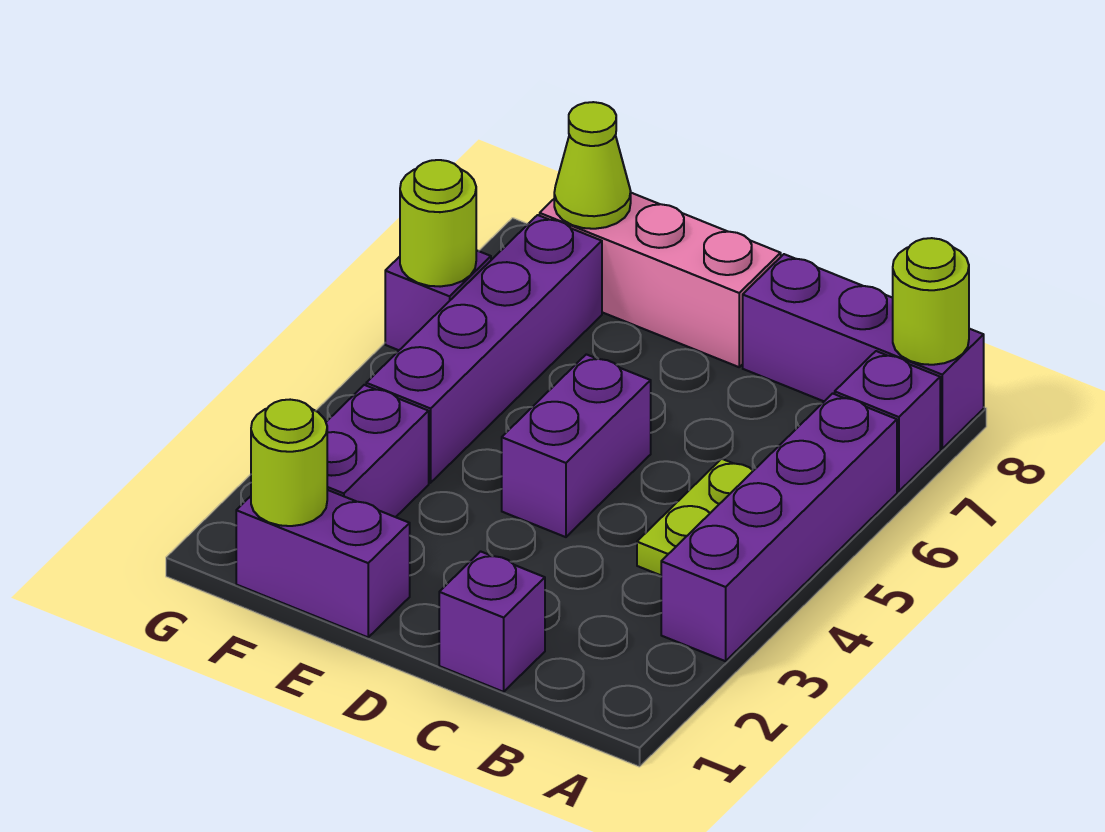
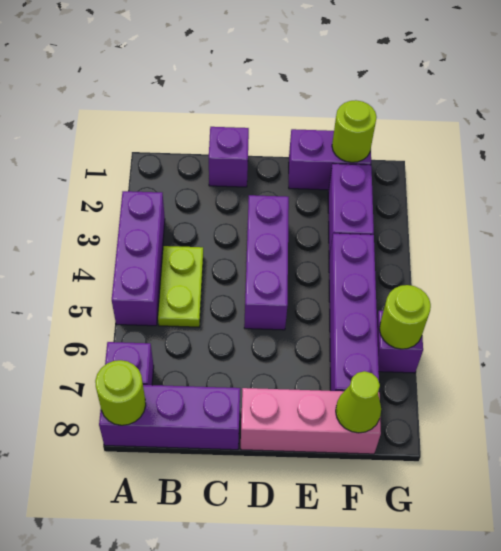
purple brick A3:A6 level 1 -> purple brick A3:A5 level 1
purple brick D4:D5 level 1 -> purple brick D3:D5 level 1

